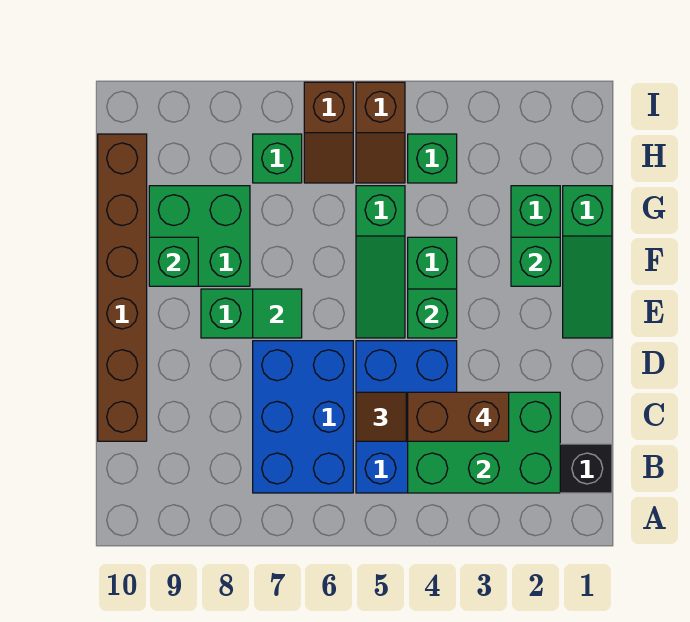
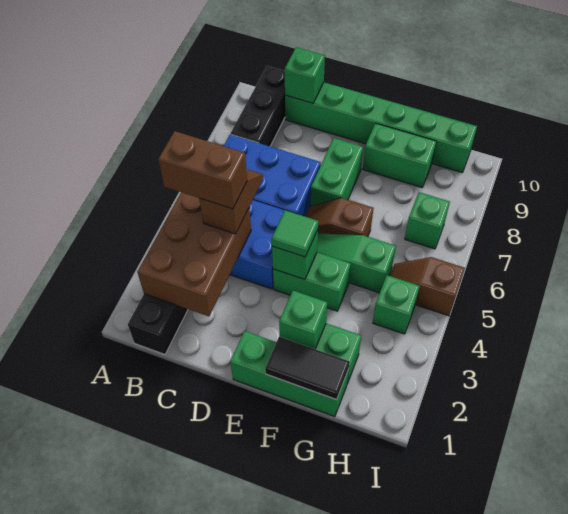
green brick B2:C4 level 2 -> brown brick B2:C4 level 2
none -> black brick B8:B10 level 1
brown brick C3:C4 level 4 -> brown brick B4:C4 level 4
brown brick C10:H10 level 1 -> green brick C10:H10 level 1
green slope E1:G1 level 1 top G -> green brick E1:G1 level 1
green tile E7 level 2 -> green tile E4 level 3
none -> black tile F1:G1 level 2
green brick F8:G9 level 1 -> green brick F9:G9 level 1
green brick F9 level 2 -> green brick C10 level 2
brown slope H6:I6 level 1 top I -> brown slope E6:F6 level 1 top F

